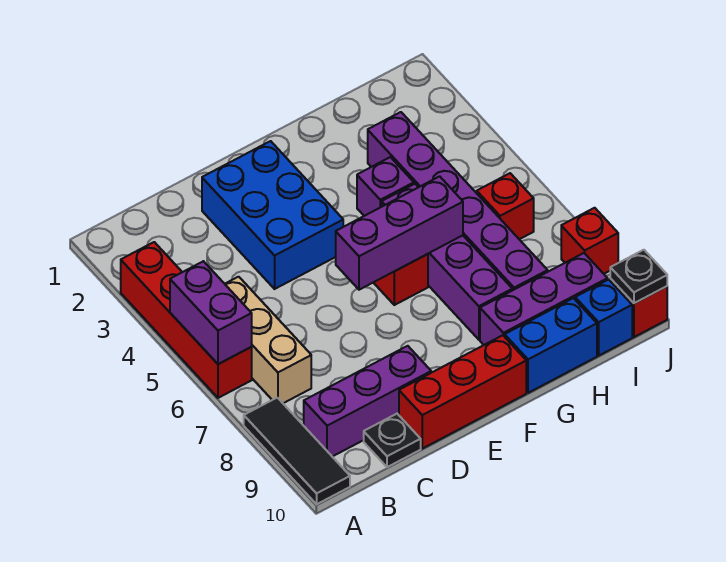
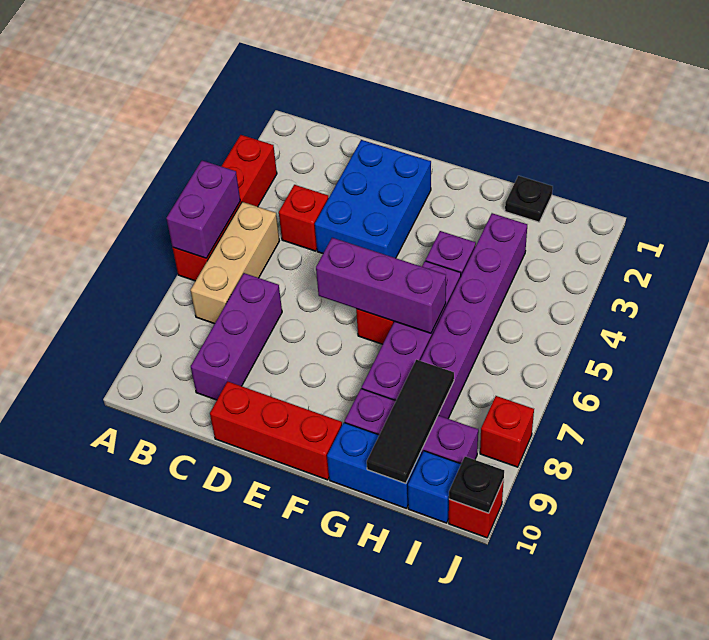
black tile A8:A10 level 1 -> black tile H8:H10 level 2
purple brick B9:D9 level 1 -> purple brick C7:C9 level 1
black plate C10 level 1 -> black plate H1 level 1
red brick I6 level 1 -> red brick C4 level 1

